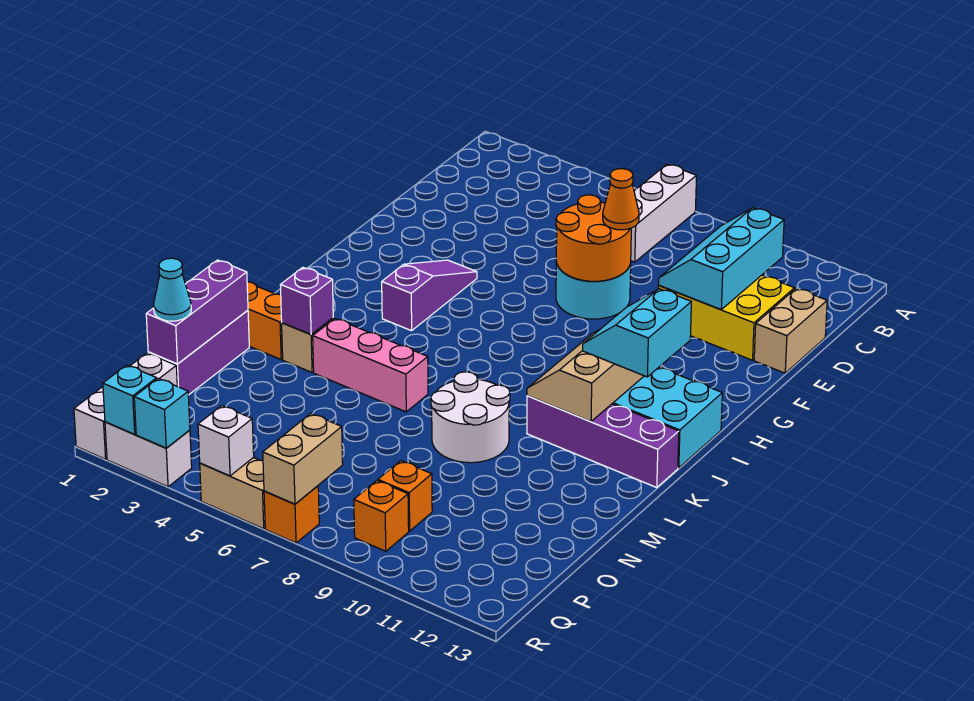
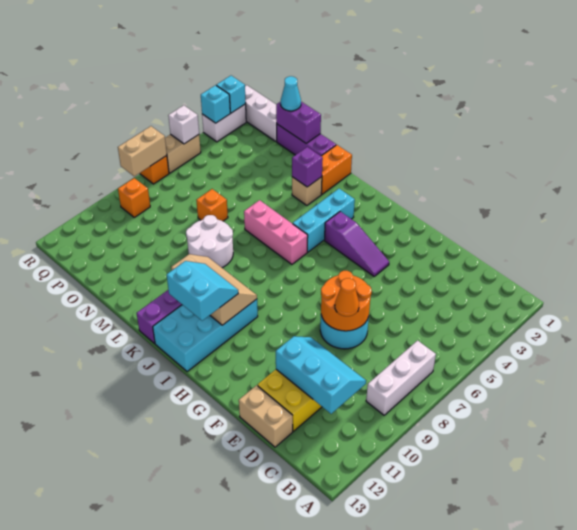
white brick A7:C7 level 1 -> white brick B7:B9 level 1
none -> cyan brick J3:J5 level 1
pink brick L4:L6 level 1 -> pink brick J6:L6 level 1
purple brick M1:O1 level 2 -> purple brick N1:O1 level 2
orange brick P9 level 1 -> orange brick N7 level 1
tan brick Q7:R7 level 2 -> tan brick R7:R8 level 2

